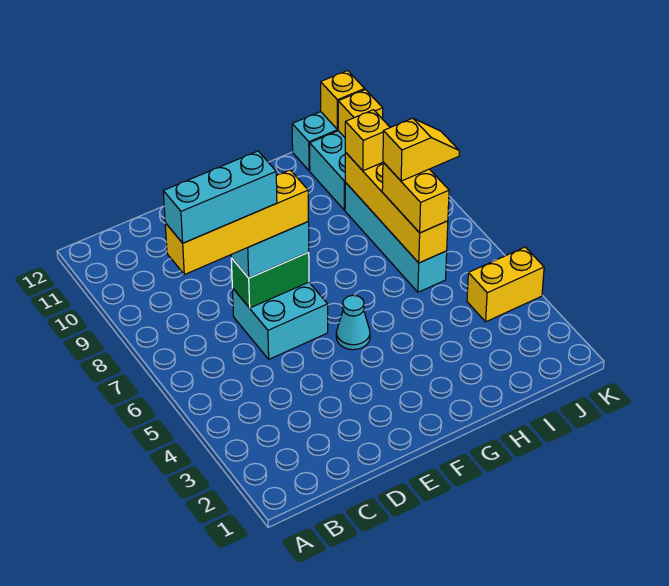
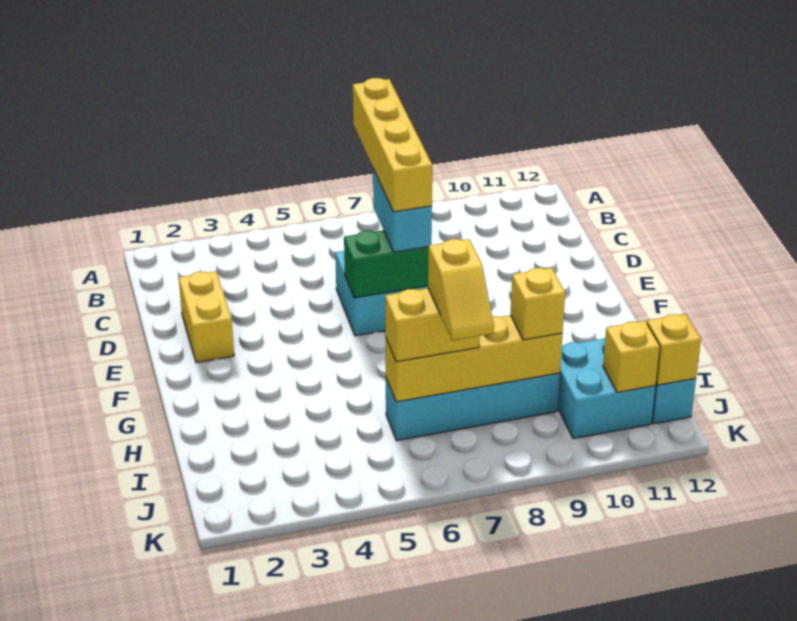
cyan brick B7:D7 level 5 -> none
green brick D7:E7 level 2 -> green brick E6:E7 level 2
cyan cone F5 level 1 -> none
yellow brick J4:K4 level 1 -> yellow brick D2:E2 level 1

